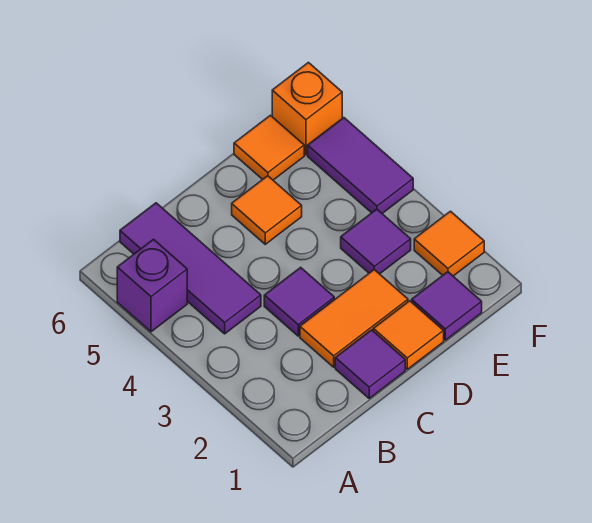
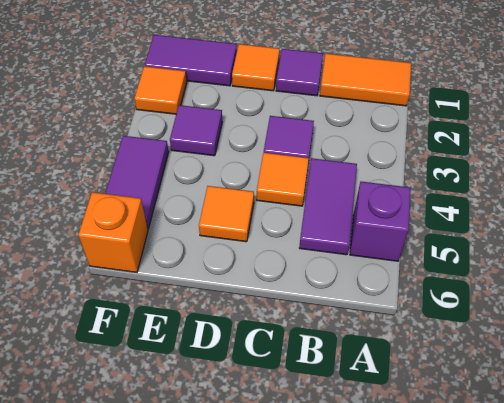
purple tile B4:B6 level 1 -> purple tile B4:B5 level 1
orange tile C2:D2 level 1 -> orange tile A1:B1 level 1
purple tile E1 level 1 -> purple tile E1:F1 level 1
orange tile E6 level 1 -> orange tile C4 level 1

